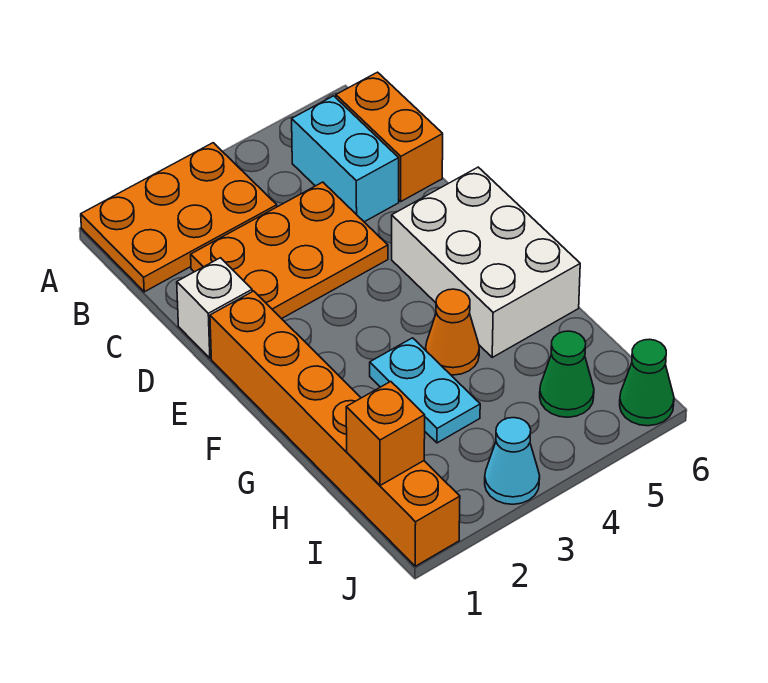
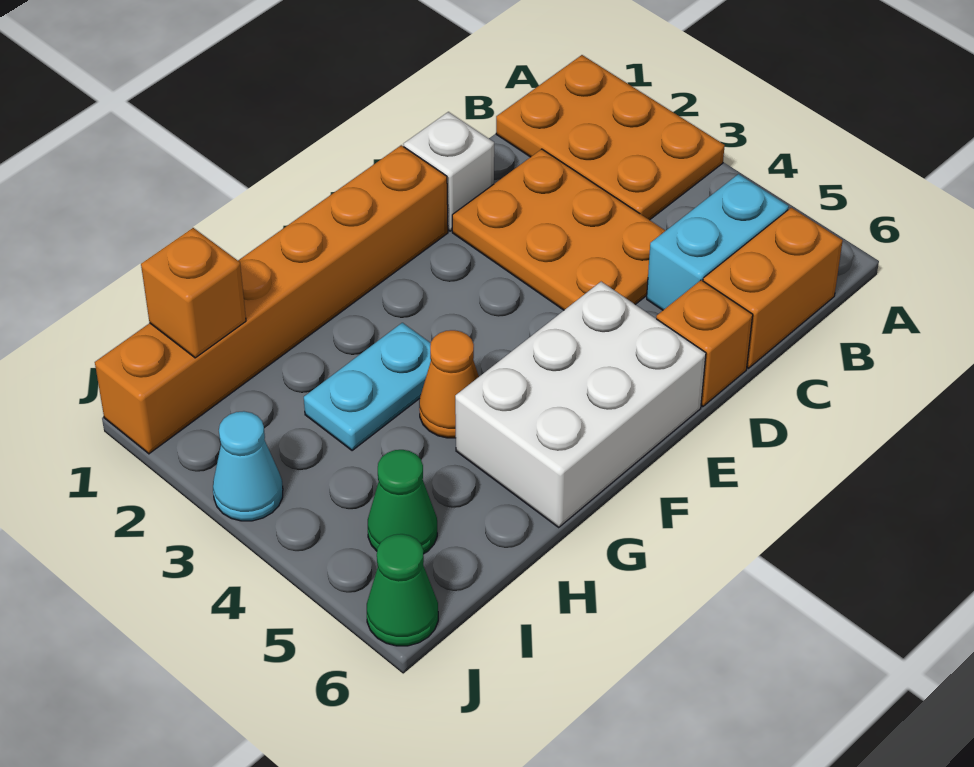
none -> orange brick D6 level 1

